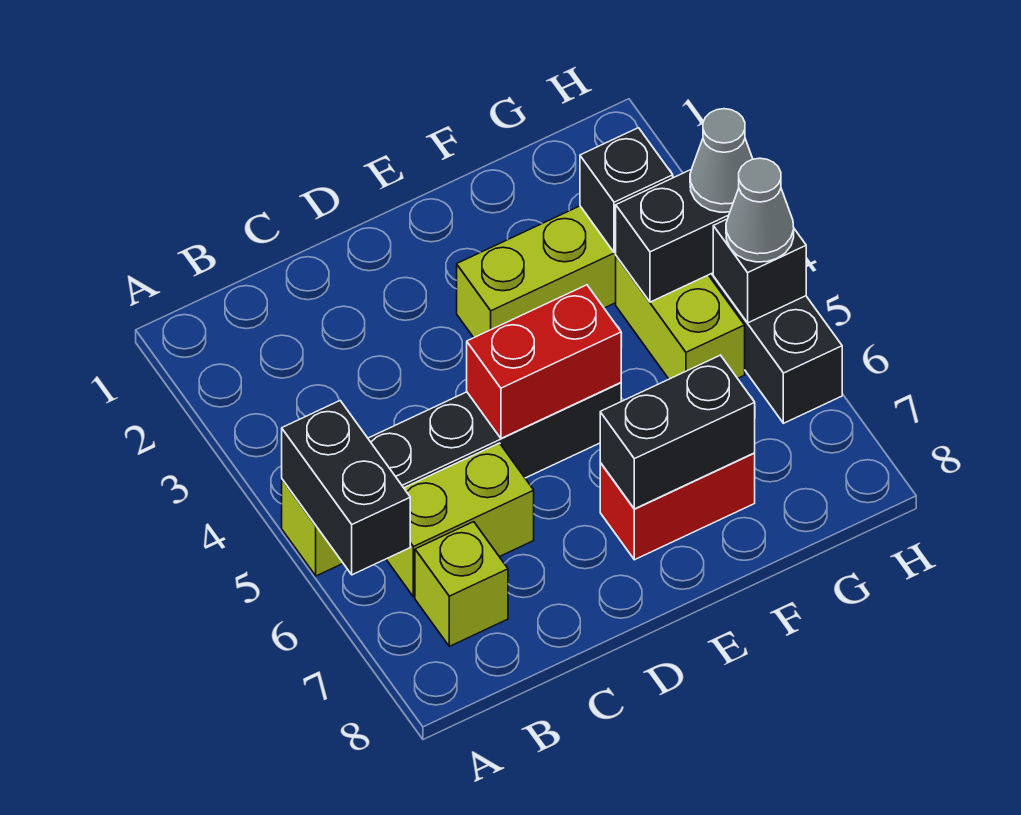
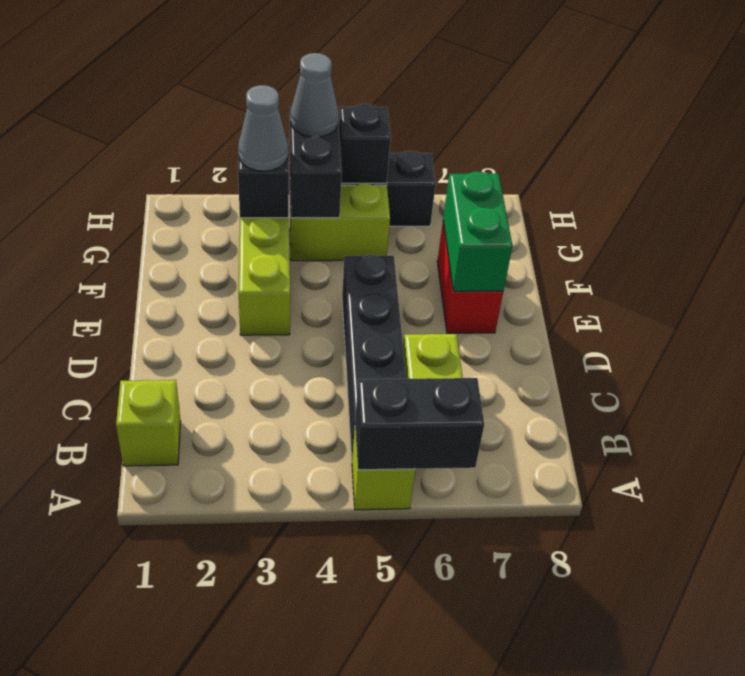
lime brick B7 level 1 -> lime brick B1 level 1
red brick D5:E5 level 2 -> none
black brick E7:F7 level 2 -> green brick E7:F7 level 2
grey cone H5 level 3 -> grey cone G3 level 3

